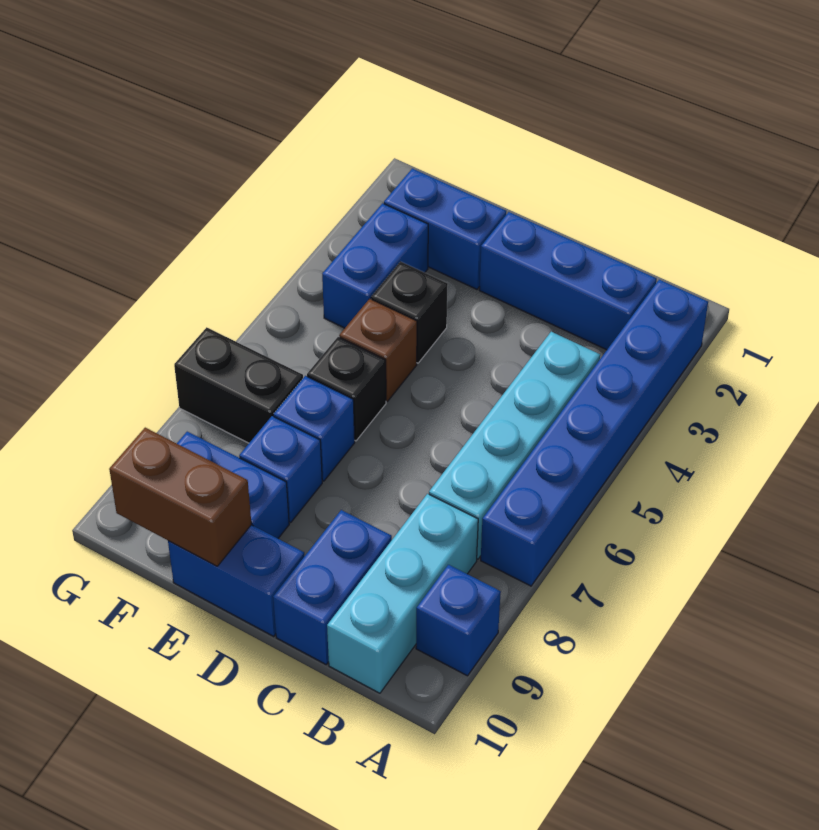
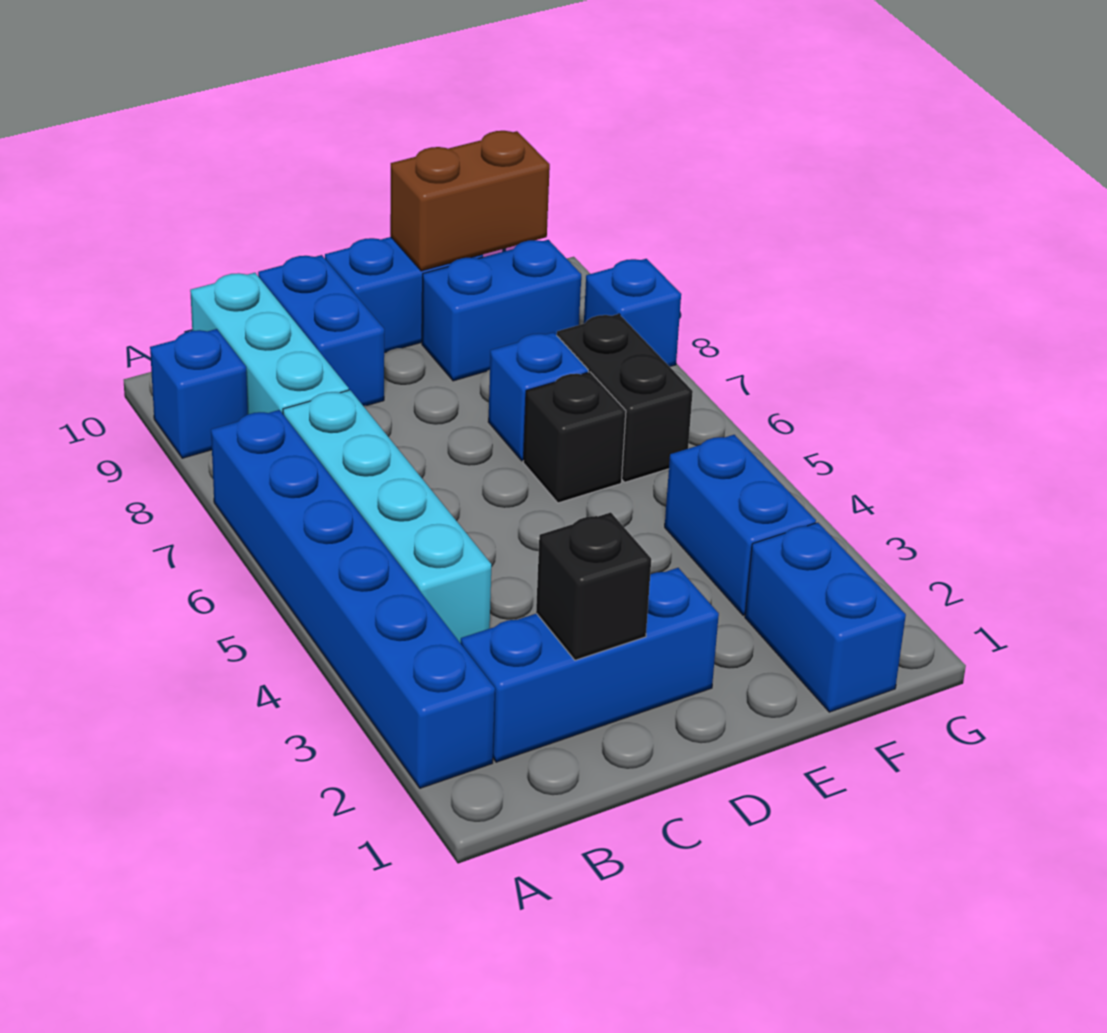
blue brick E2:F2 level 1 -> blue brick F1:F2 level 1
black brick E4 level 1 -> black brick C2 level 2
brown brick E5 level 1 -> none
blue brick E8 level 1 -> blue brick G8 level 1
black brick F7:G7 level 1 -> black brick F6:F7 level 1

